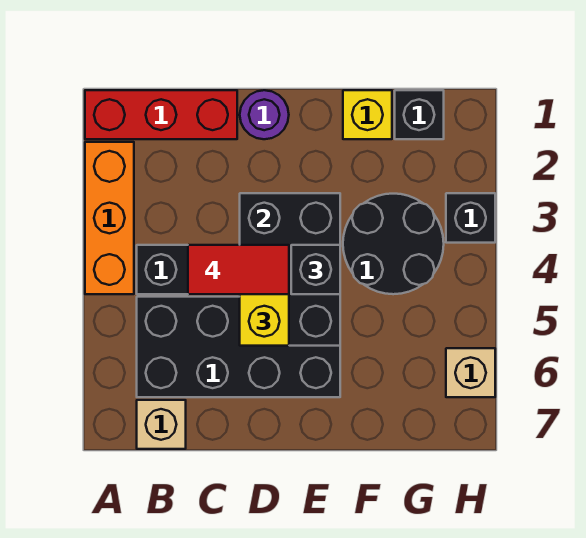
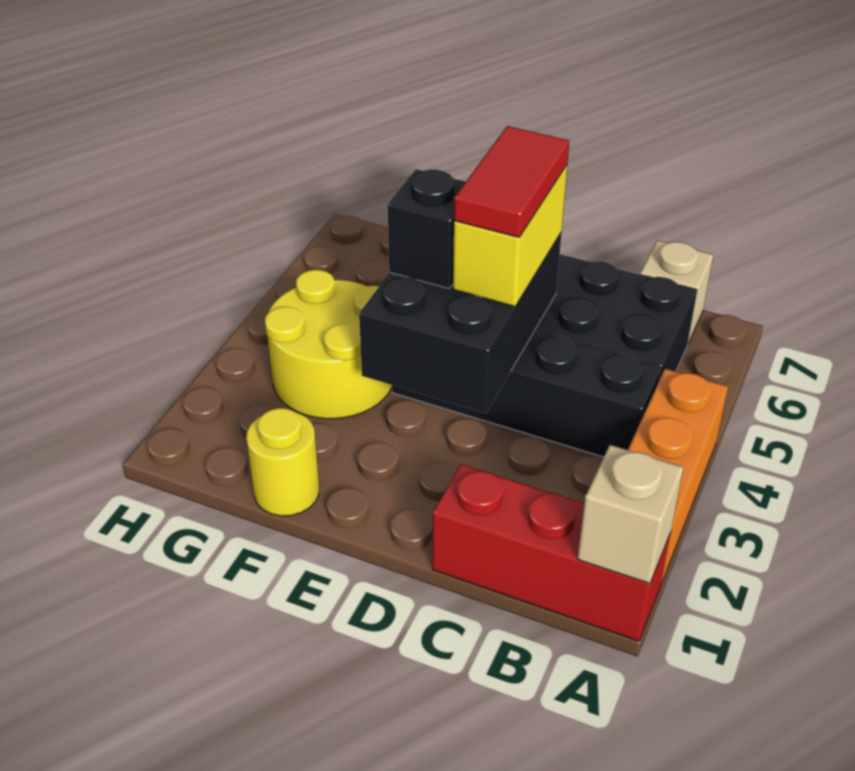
red tile C4:D4 level 4 -> red tile D4:D5 level 4
purple round brick D1 level 1 -> none
yellow brick F1 level 1 -> yellow round brick F1 level 1
black round brick F3:G4 level 1 -> yellow round brick F3:G4 level 1
black brick G1 level 1 -> none
black brick H3 level 1 -> none
tan brick H6 level 1 -> tan brick A1 level 2

